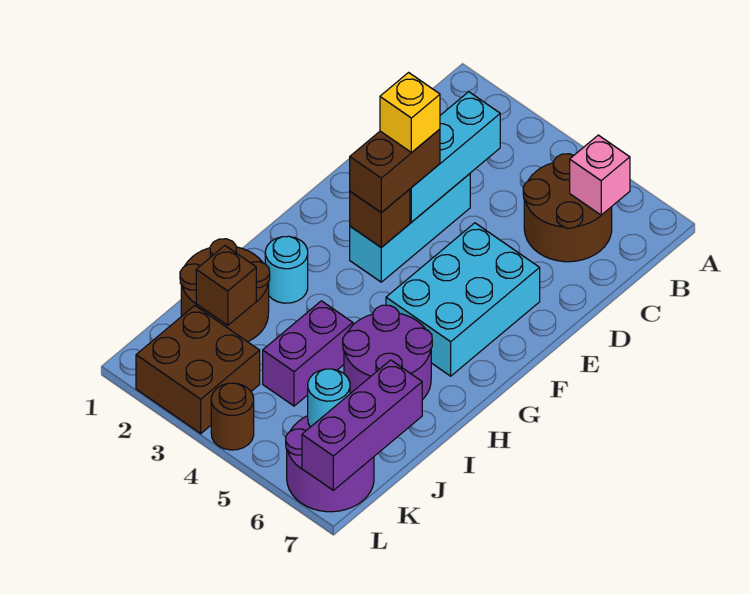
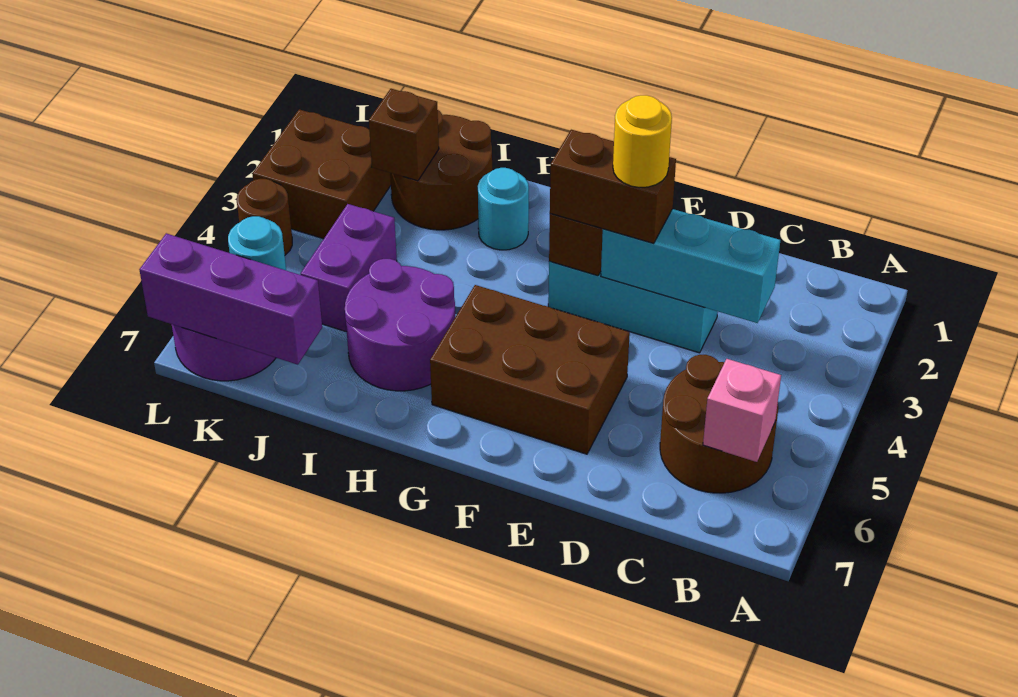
yellow brick E3 level 4 -> yellow round brick E3 level 4
cyan brick E5:G6 level 1 -> brown brick E5:G6 level 1
purple brick I4:J4 level 1 -> purple brick J4:J5 level 1

